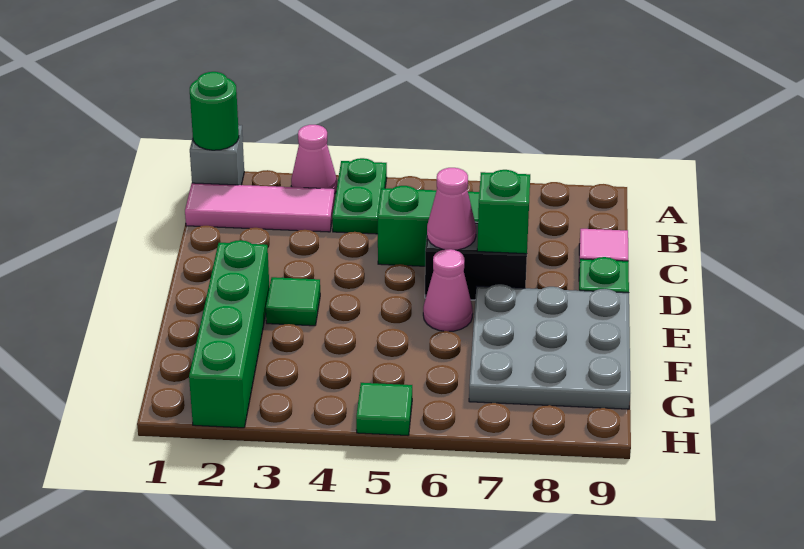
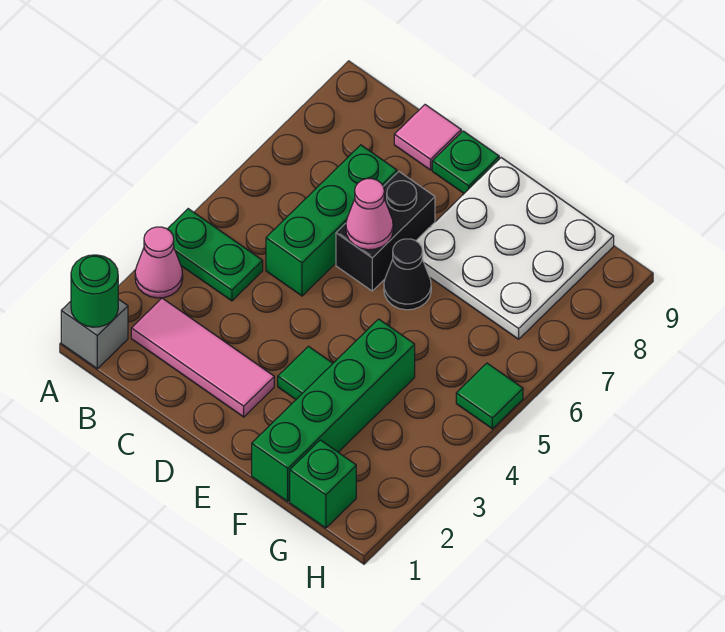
pink tile B1:B3 level 1 -> pink tile B2:D2 level 1
green brick D7 level 2 -> green brick G1 level 1
green brick E2:H2 level 1 -> green brick F1:F4 level 1
pink cone E6 level 1 -> black cone E6 level 1
grey plate E7:G9 level 1 -> white plate E7:G9 level 1

